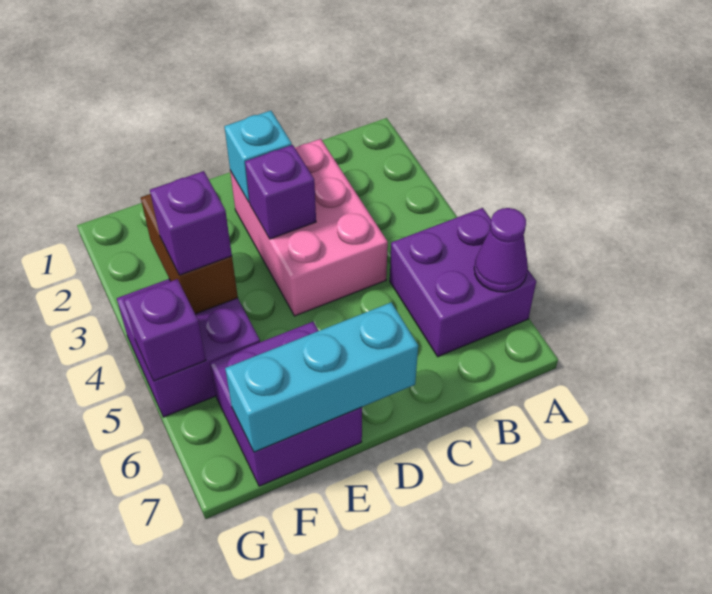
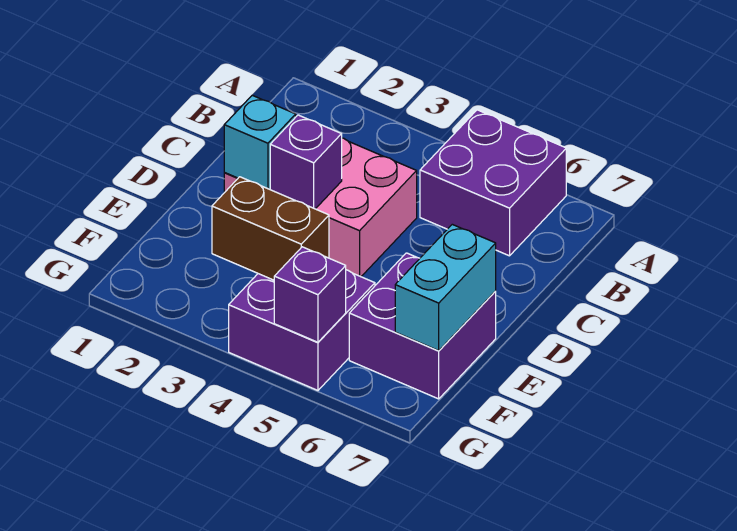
purple cone A6 level 2 -> none
cyan brick D7:F7 level 2 -> cyan brick E7:F7 level 2
purple brick F4 level 3 -> none

